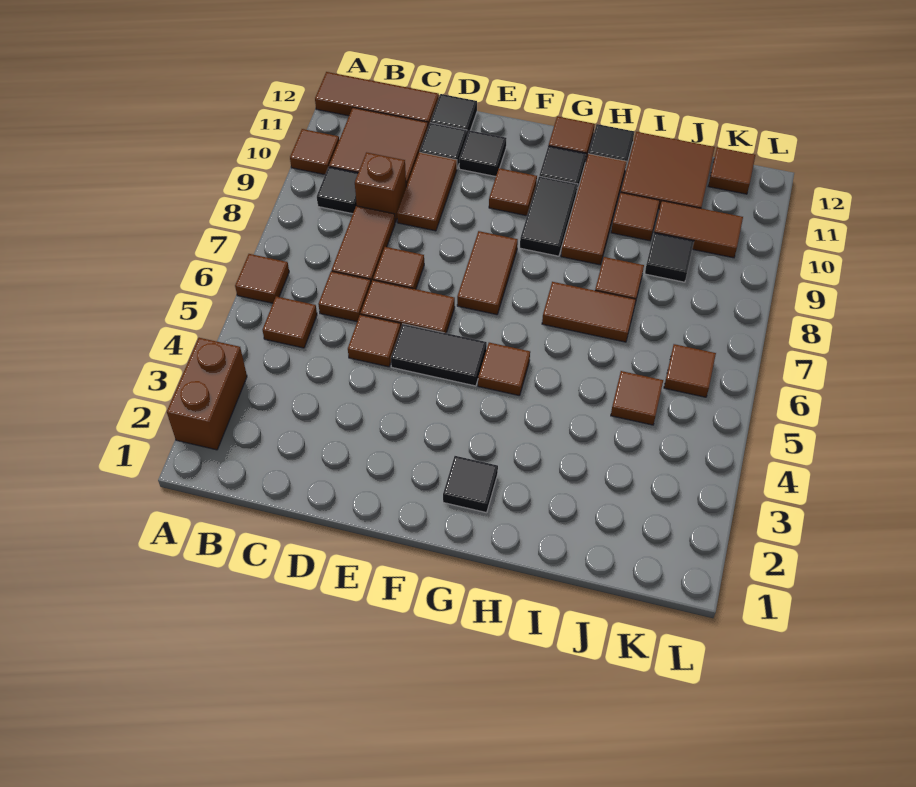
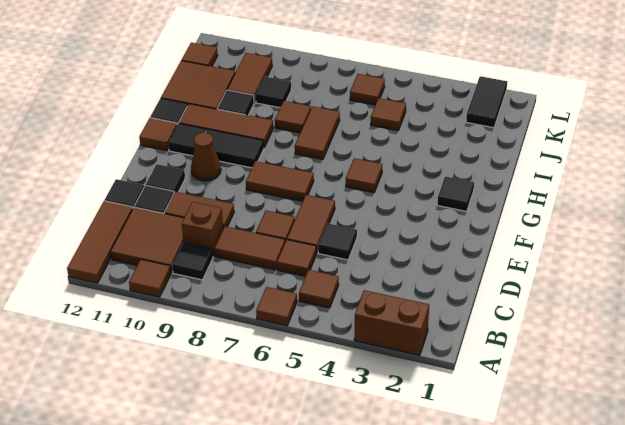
brown tile D5 level 1 -> black tile D5 level 1
black tile E5:F5 level 1 -> black tile K2:L2 level 1
brown tile F10 level 1 -> brown cone F10 level 1
brown tile I10 level 1 -> black tile I10 level 1

